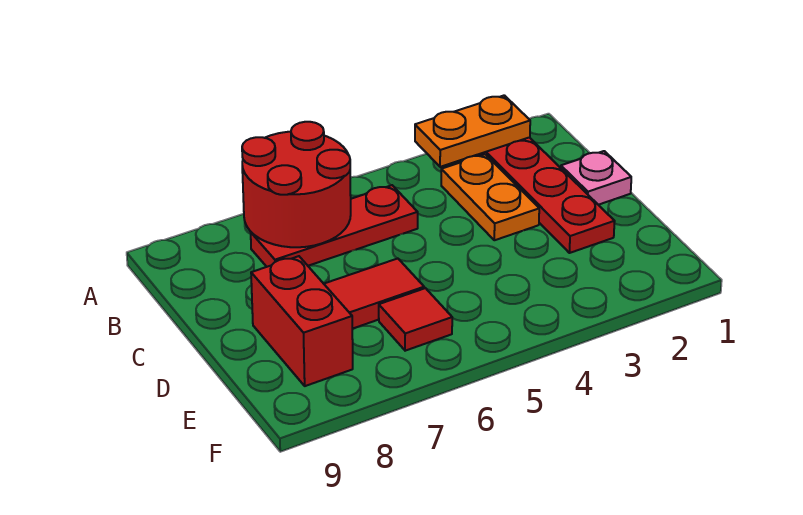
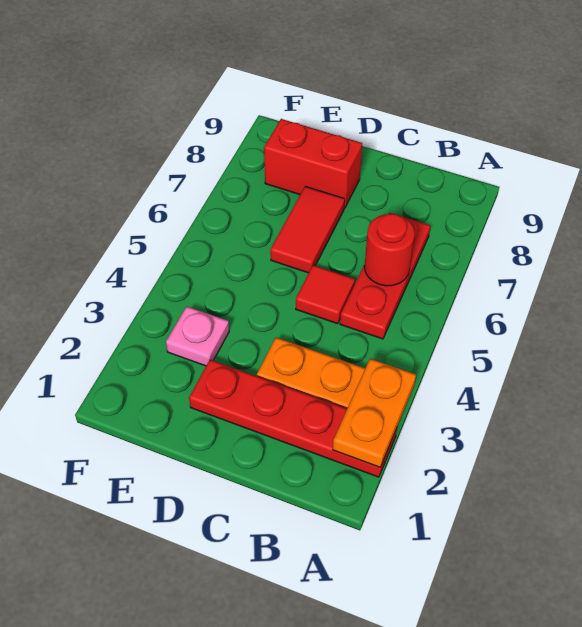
red round brick A6:B7 level 2 -> red round brick B6 level 2
pink plate C1 level 1 -> pink plate E3 level 1
red tile E6 level 1 -> red tile C5 level 1

